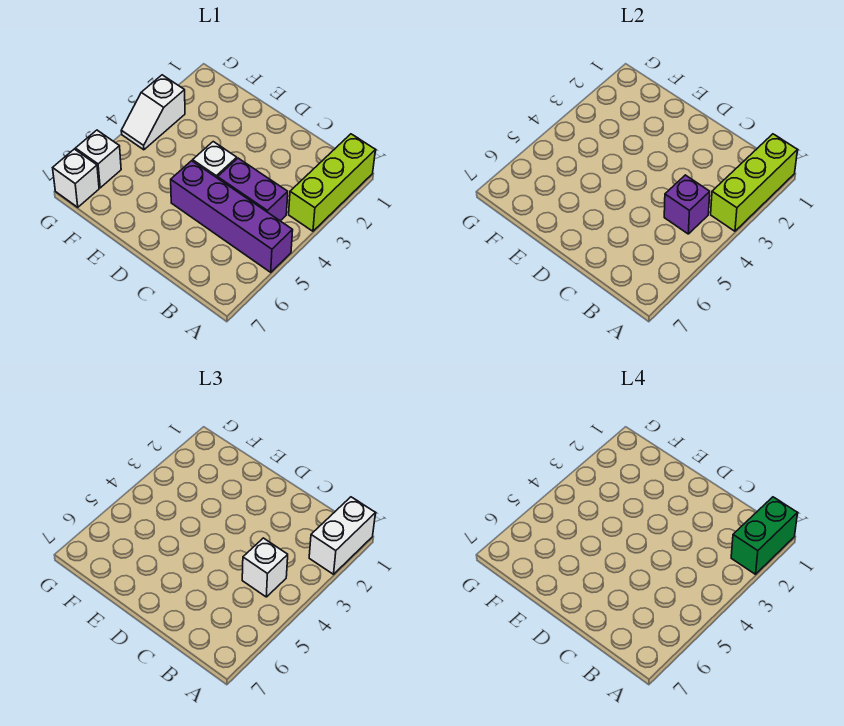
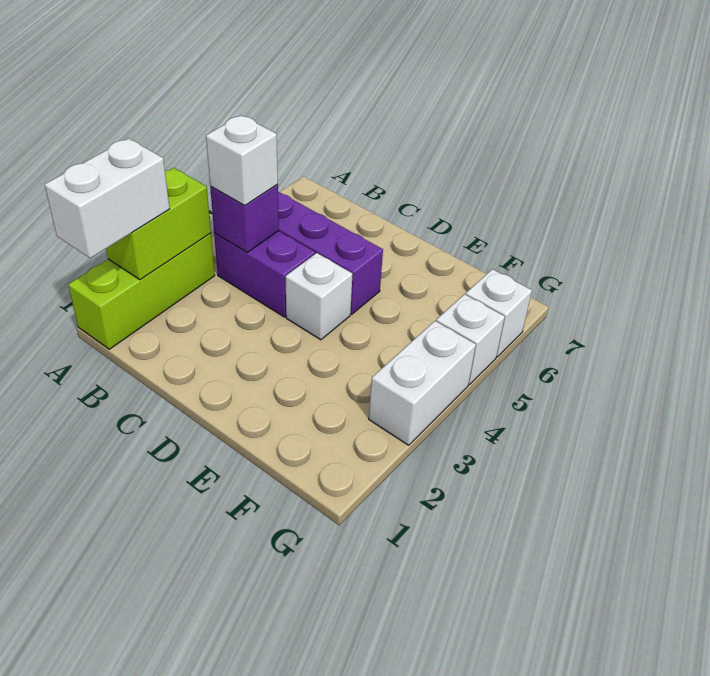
lime brick A1:A3 level 2 -> lime brick A2:A3 level 2
green brick A1:A2 level 4 -> none
white slope G3:G4 level 1 top 3 -> white brick G3:G4 level 1
white brick G7 level 1 -> white brick G5 level 1

